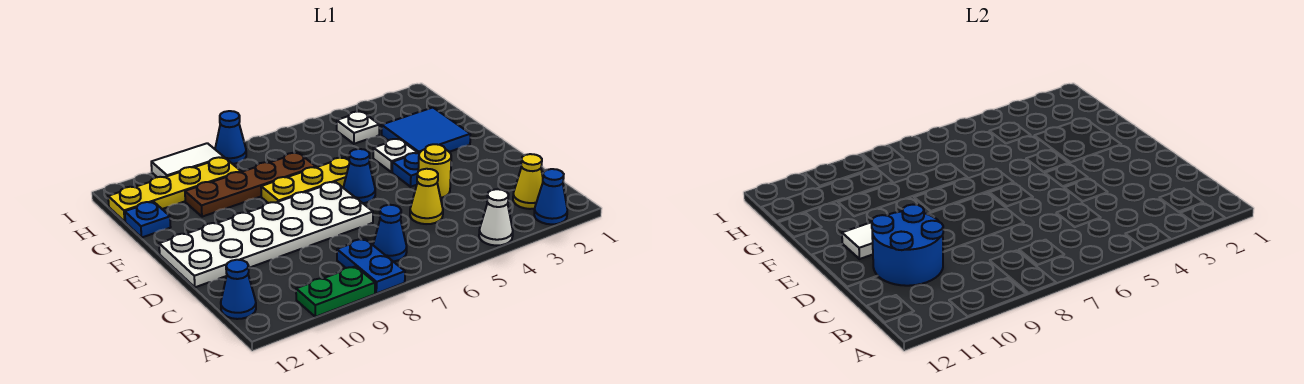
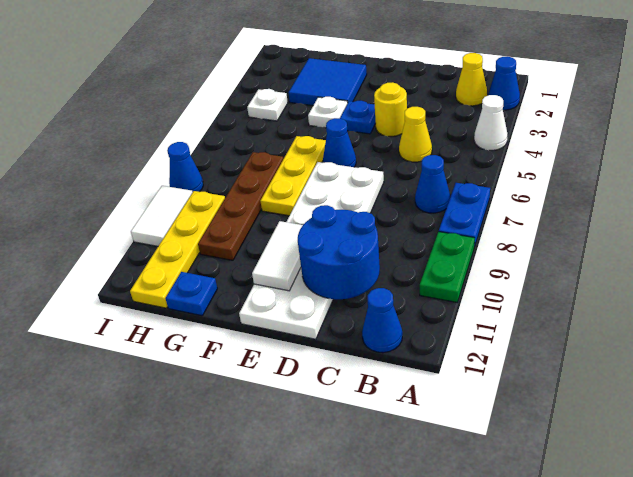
blue plate A8:B8 level 1 -> blue plate A7:A8 level 1

